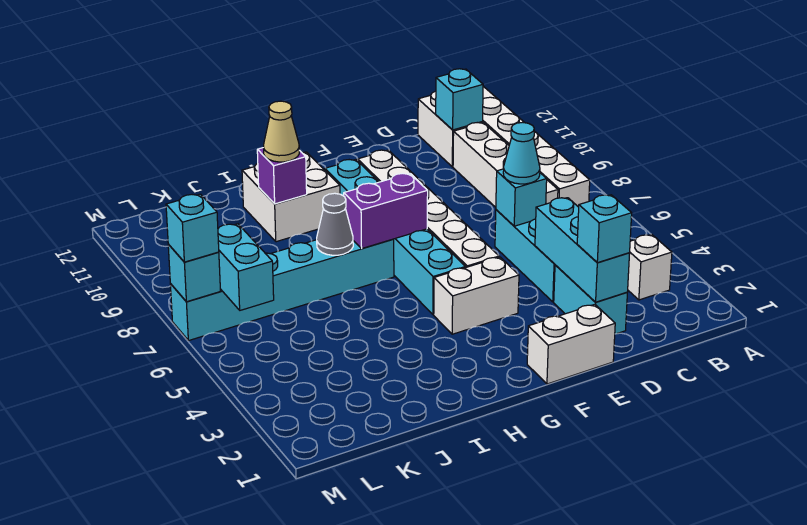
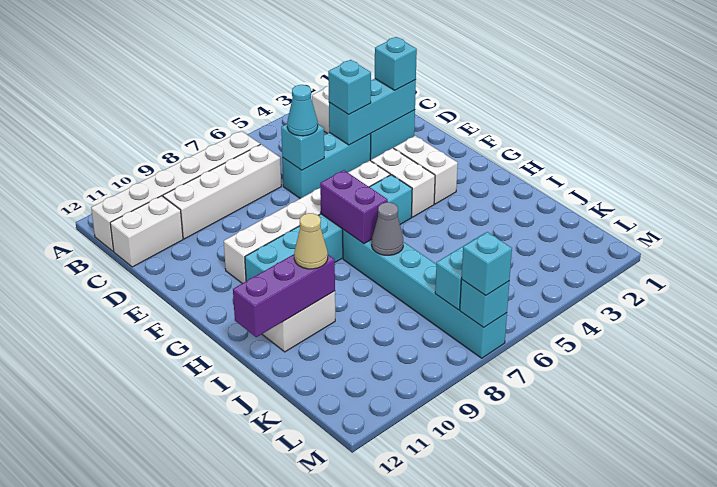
cyan brick C11 level 2 -> cyan brick D4 level 3
white brick E1:F1 level 1 -> white brick F3:G3 level 1
purple brick I10 level 2 -> purple brick I10:I12 level 2

